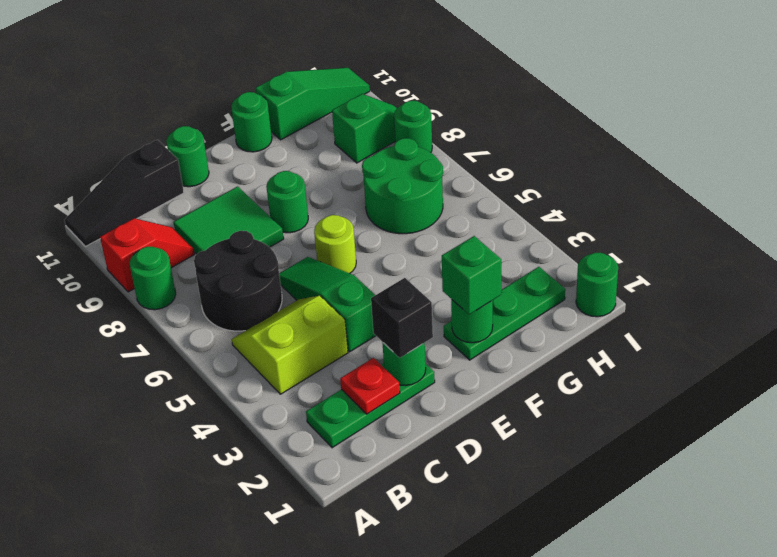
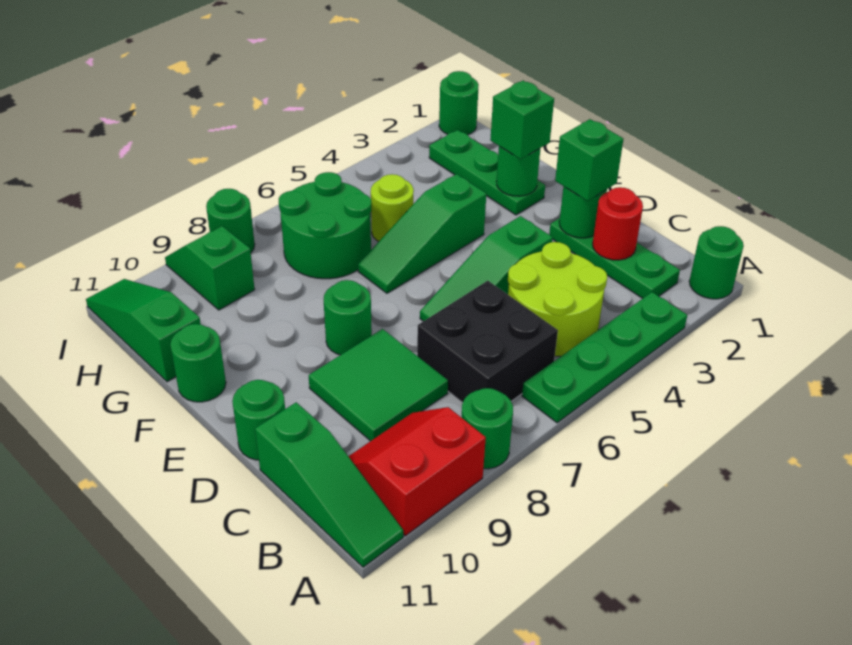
none -> green round brick A1 level 1
none -> green plate A3:A6 level 1
red slope A9:B9 level 1 top A -> red slope A9:B10 level 1 top A
black slope A11:C11 level 1 top C -> green slope A11:C11 level 1 top C
lime slope B4:C5 level 1 top 4 -> lime round brick B4:C5 level 1
black round brick B6:C7 level 1 -> black brick B6:C7 level 1
red plate C2 level 2 -> red round brick C2 level 2
black brick D2 level 3 -> green brick D2 level 3
lime round brick E6 level 1 -> lime round brick G5 level 1
none -> green slope F4:F6 level 1 top 4

